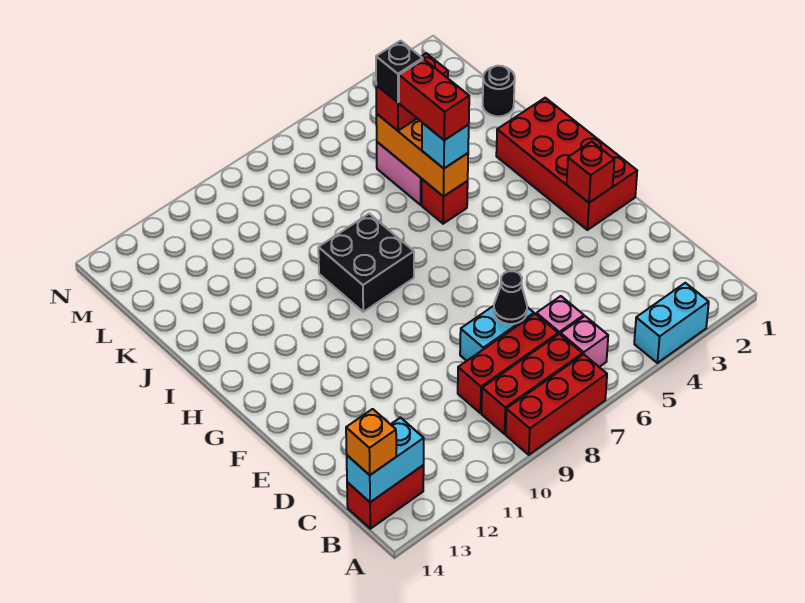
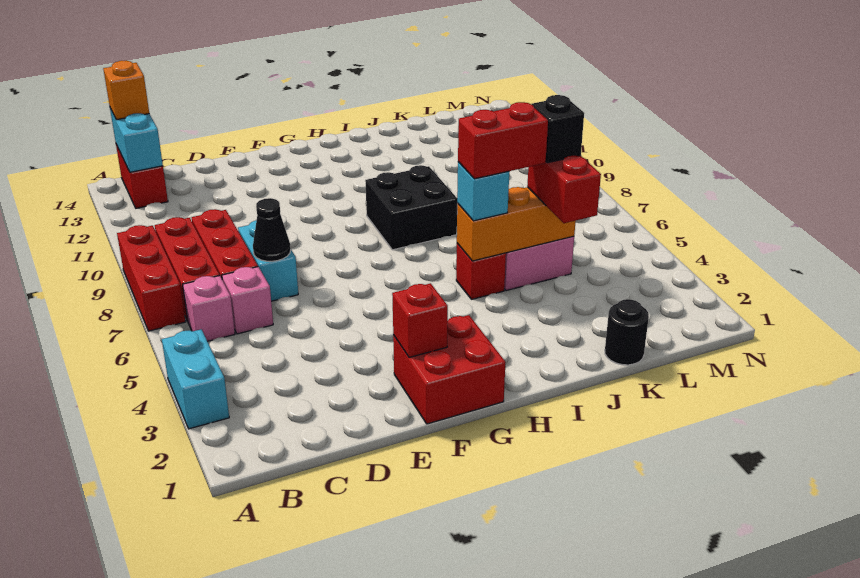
red brick F1:I2 level 1 -> red brick F1:G2 level 1

